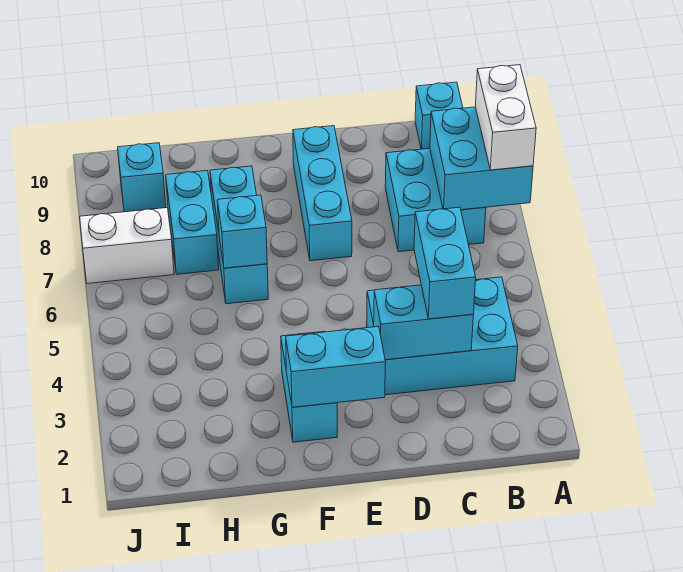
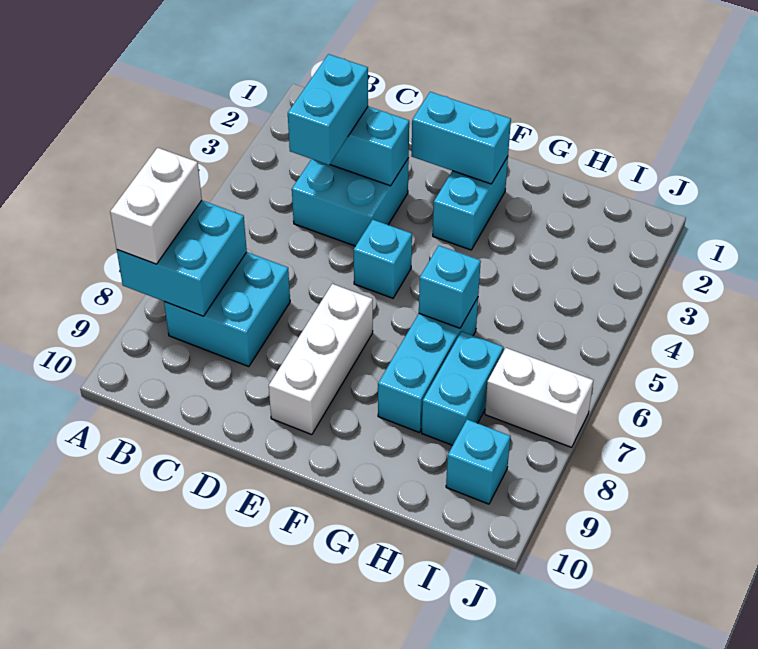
cyan brick B3:D4 level 1 -> cyan brick C3:D4 level 1
cyan brick B10 level 1 -> cyan brick E5 level 1
cyan brick E7:E9 level 1 -> white brick E7:E9 level 1

